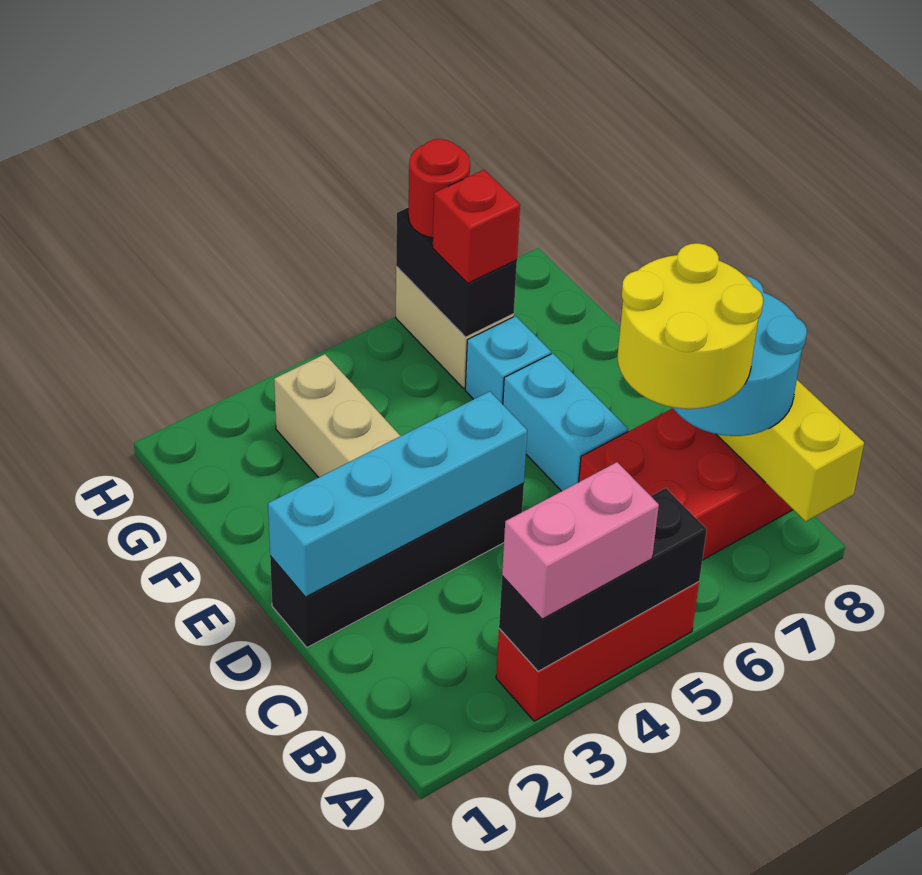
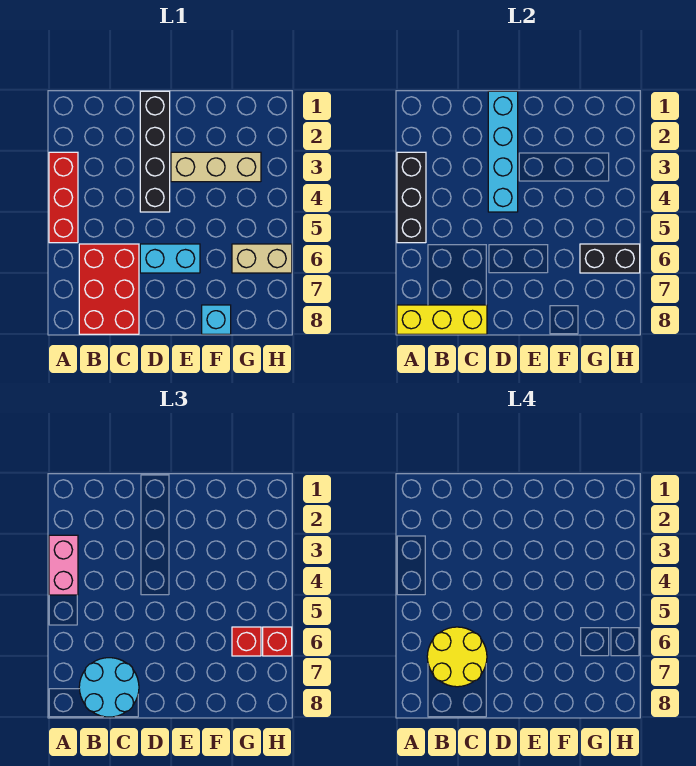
cyan brick F6 level 1 -> cyan brick F8 level 1
red round brick H6 level 3 -> red brick H6 level 3

